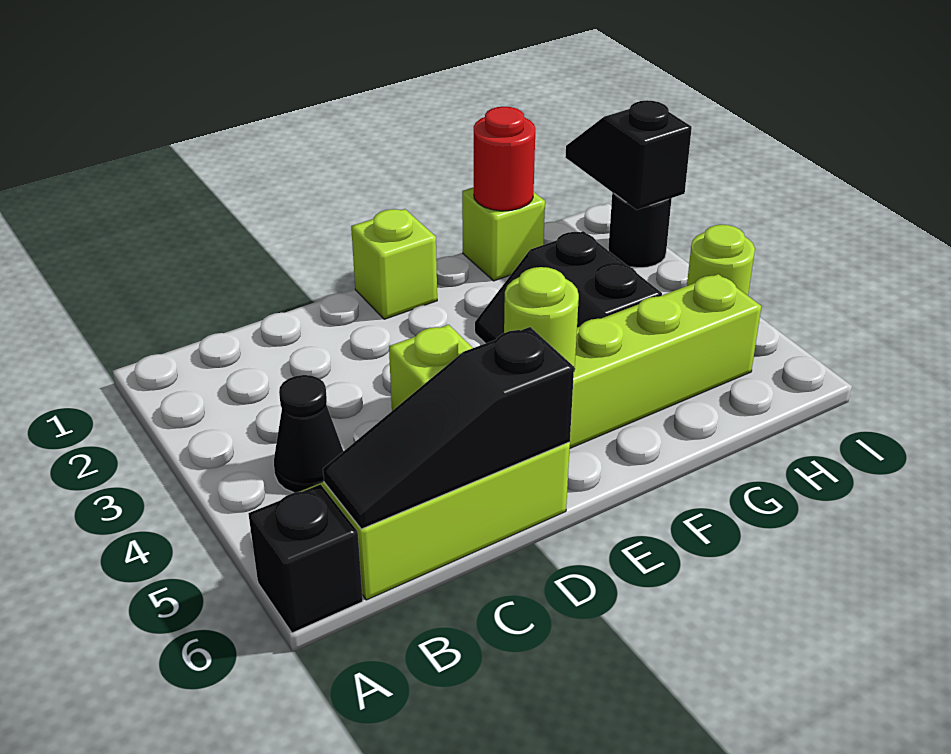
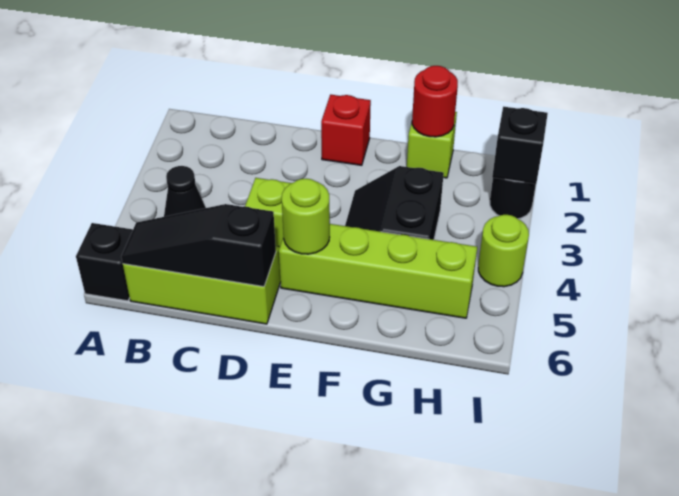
lime brick E1 level 1 -> red brick E1 level 1

